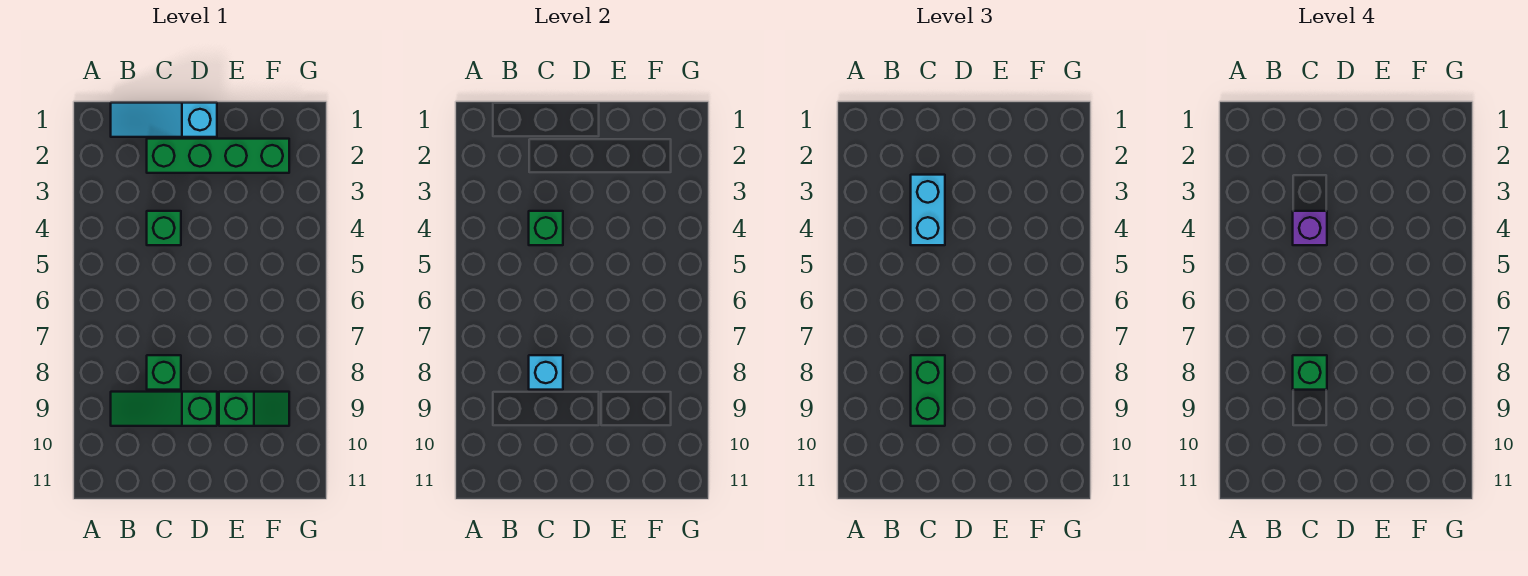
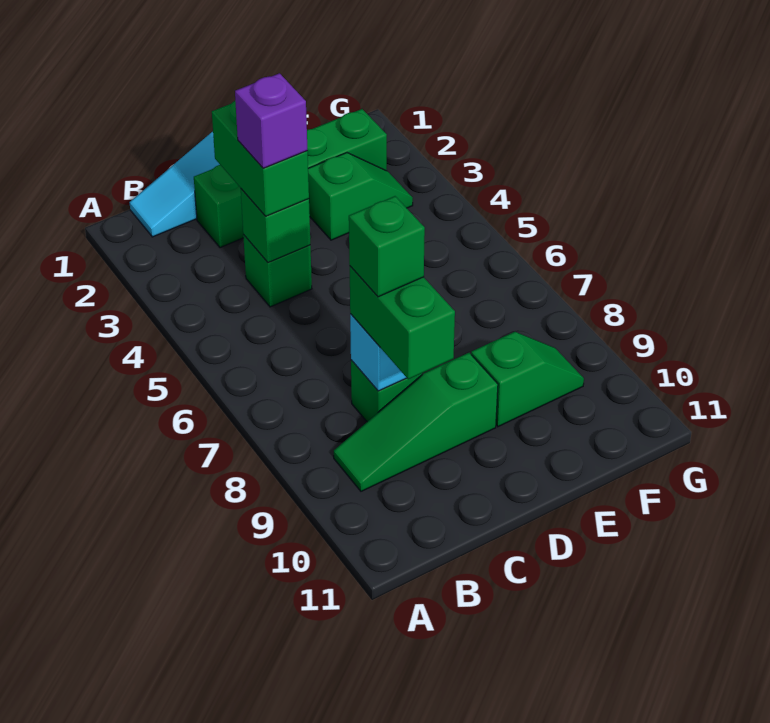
cyan brick C3:C4 level 3 -> green brick C3:C4 level 3
none -> green slope E3:F3 level 1 top E

